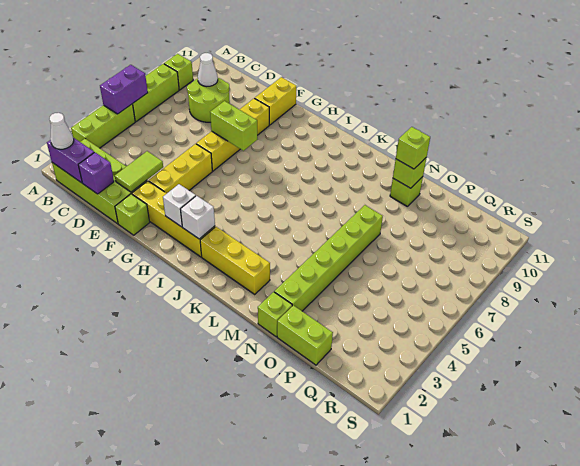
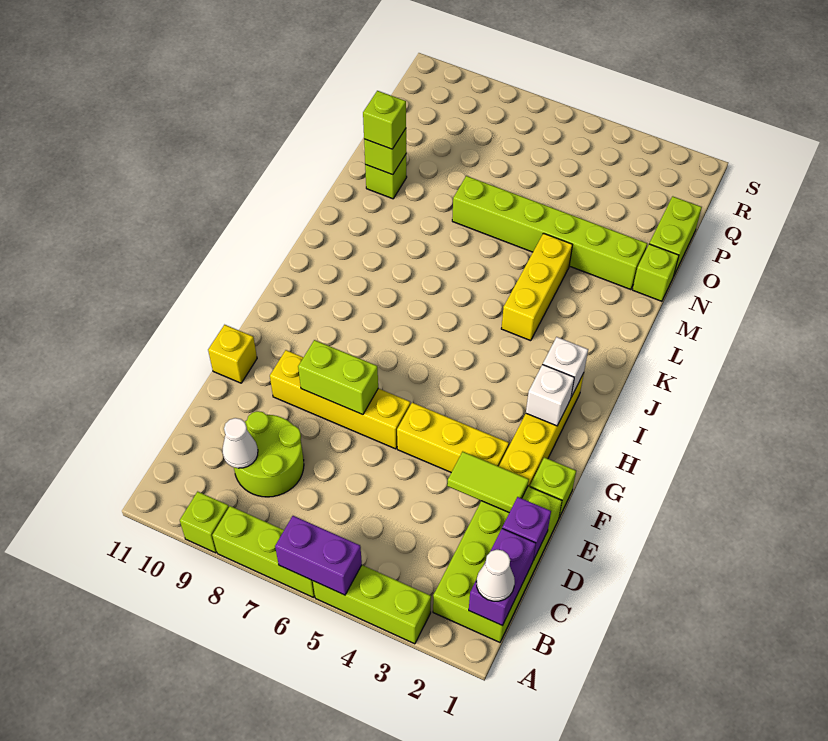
lime brick F7:G7 level 2 -> lime brick F7:F8 level 2
yellow brick F10:F11 level 1 -> yellow brick F11 level 1
yellow brick J2:L2 level 1 -> yellow brick K4:M4 level 1

